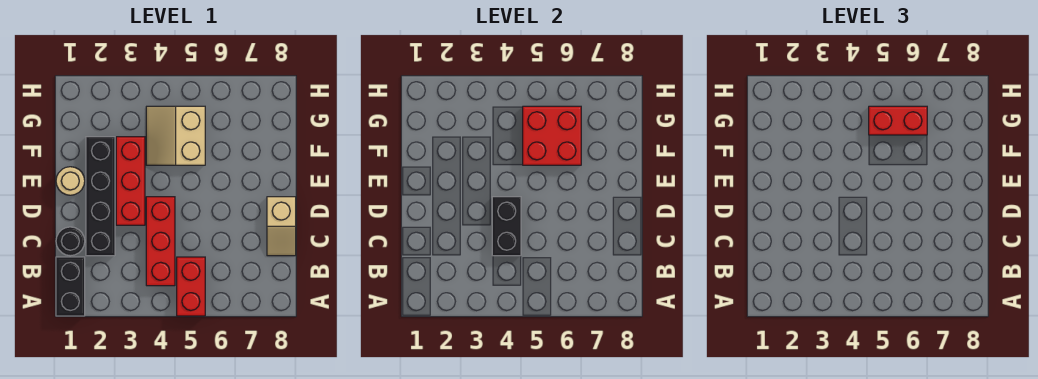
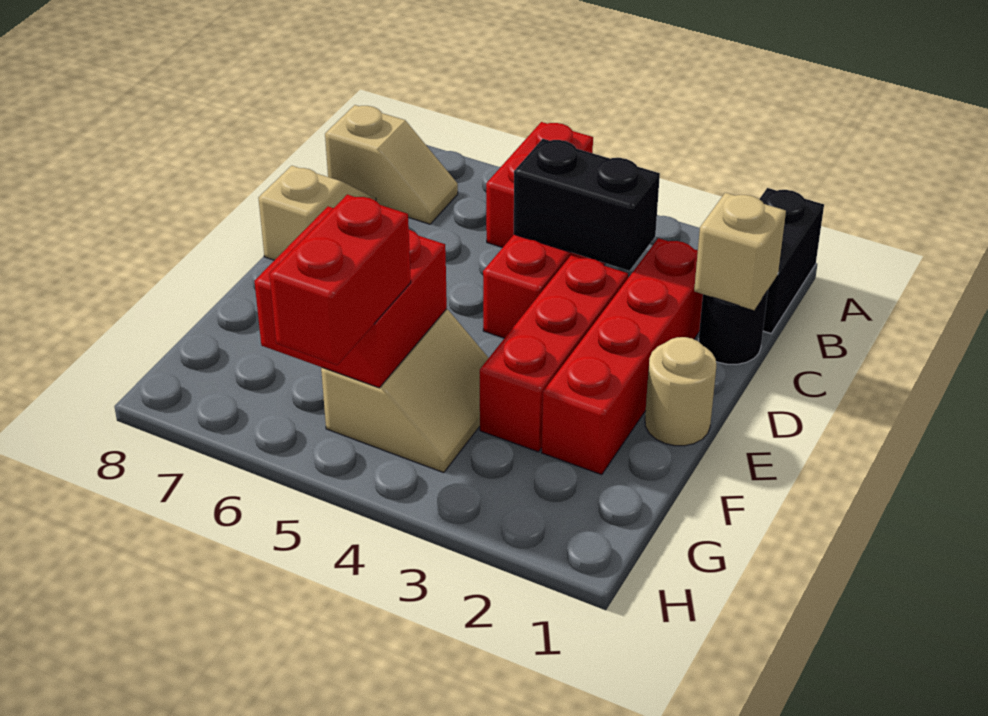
none -> tan slope B7:B8 level 1 top 8
none -> tan brick C1 level 2
black brick C2:F2 level 1 -> red brick C2:F2 level 1
black brick C4:D4 level 2 -> black brick C3:C4 level 2
red brick G5:G6 level 3 -> red brick G5:H5 level 3

